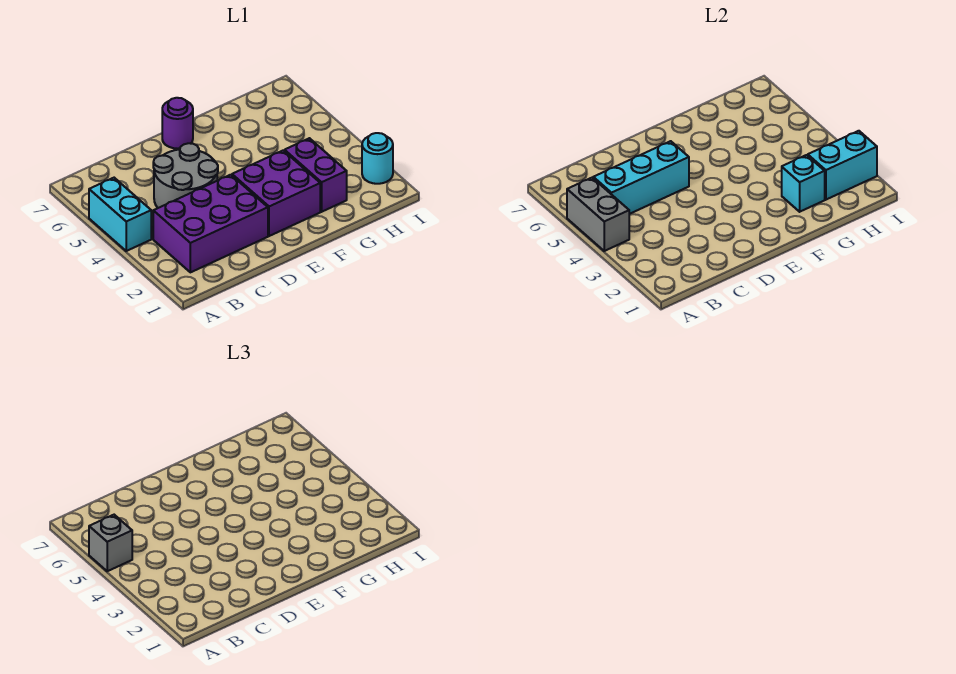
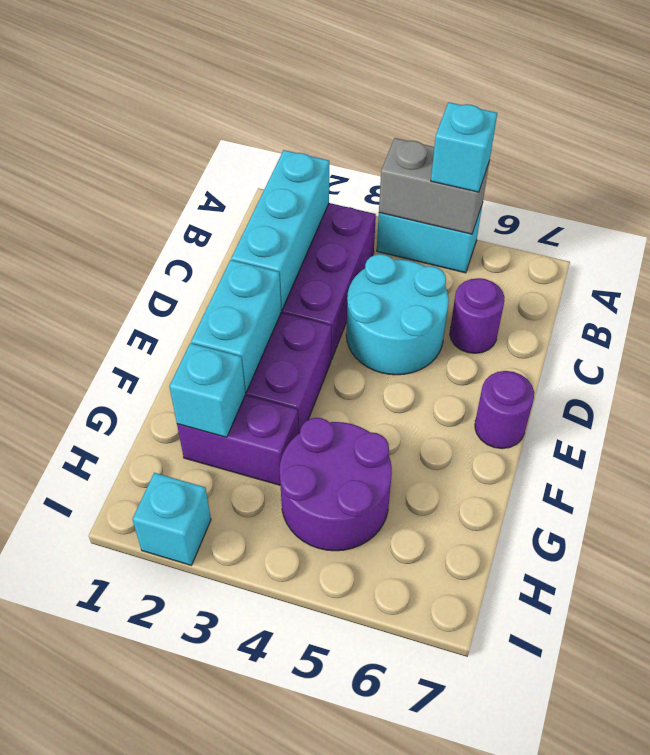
grey brick A5 level 3 -> cyan brick A5 level 3
cyan brick B5:D5 level 2 -> cyan brick B2:D2 level 2
grey round brick C4:D5 level 1 -> cyan round brick C4:D5 level 1
none -> purple round brick C6 level 1
none -> purple round brick G4:H5 level 1
cyan brick H2:I2 level 2 -> cyan brick E2:F2 level 2
cyan round brick I2 level 1 -> cyan brick I2 level 1

